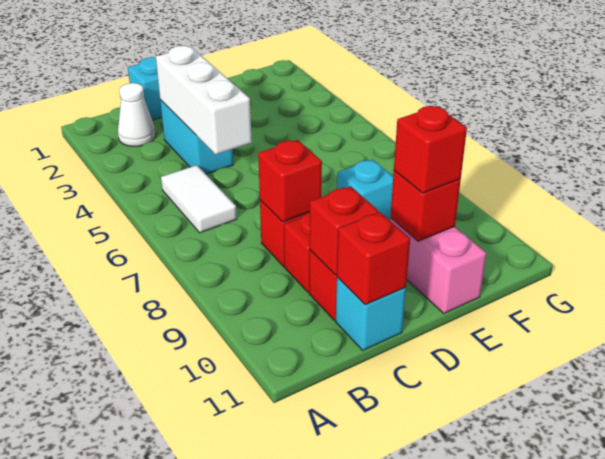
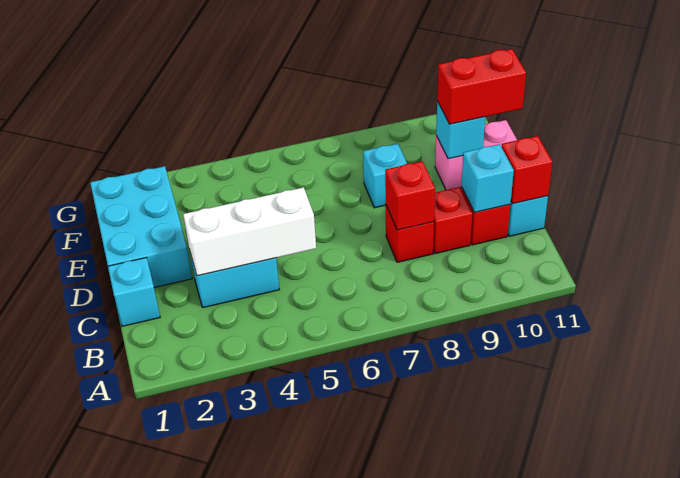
white cone B2 level 1 -> none
white tile B5:B6 level 1 -> none
red brick C10 level 2 -> cyan brick C10 level 2
none -> cyan brick D1:F2 level 1
red brick E10 level 2 -> cyan brick E10 level 2
red brick E10 level 3 -> red brick E10:E11 level 3

